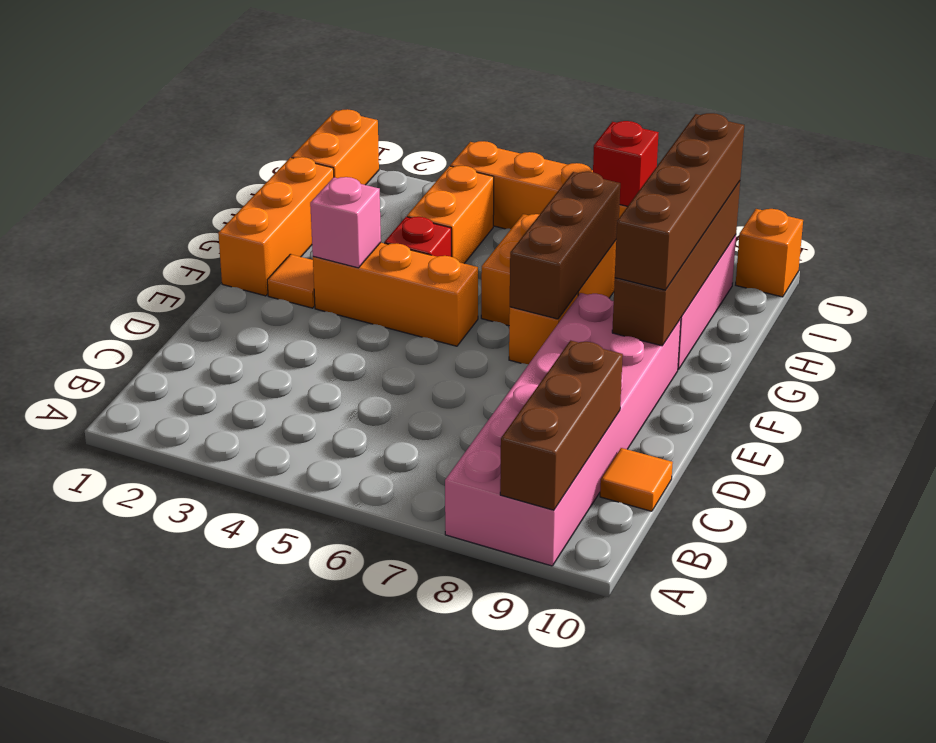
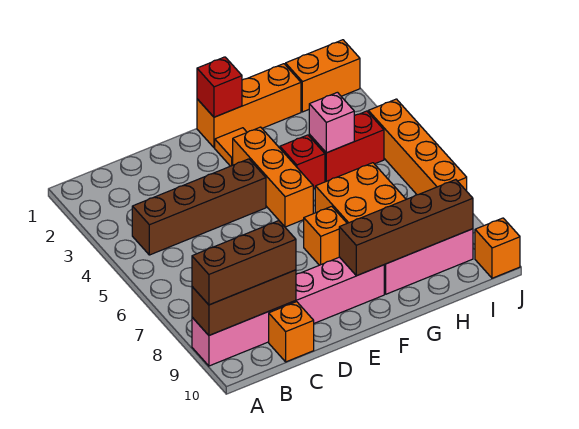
pink brick A8:F9 level 1 -> pink brick A9:F9 level 1
orange tile C10 level 1 -> orange brick C10 level 1
pink brick F3 level 2 -> pink brick H4 level 2
brown brick F7:H7 level 2 -> brown brick A9:C9 level 3
brown brick F9:I9 level 3 -> brown brick B4:E4 level 1
orange brick H4:I4 level 1 -> red brick H4:I4 level 1
red brick J7 level 2 -> red brick F1 level 2

